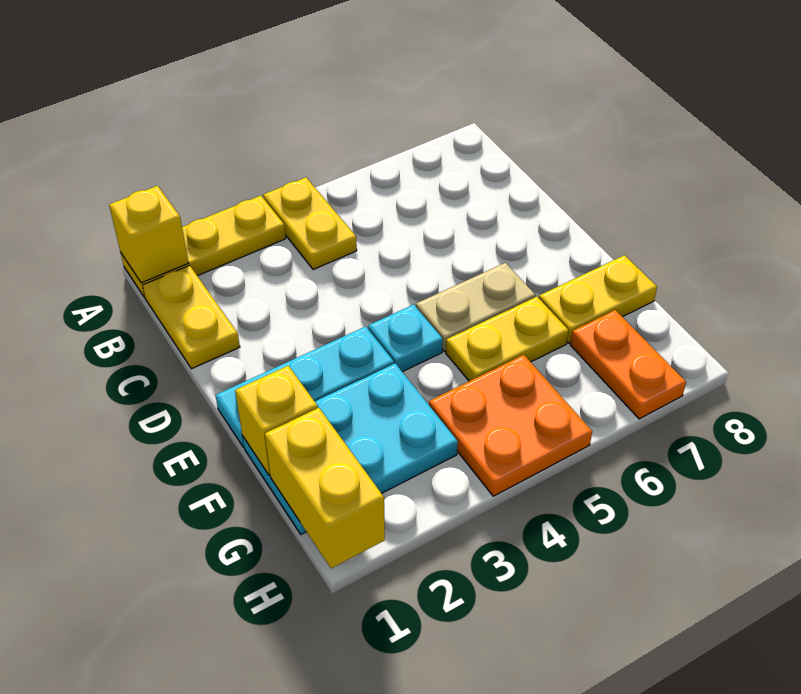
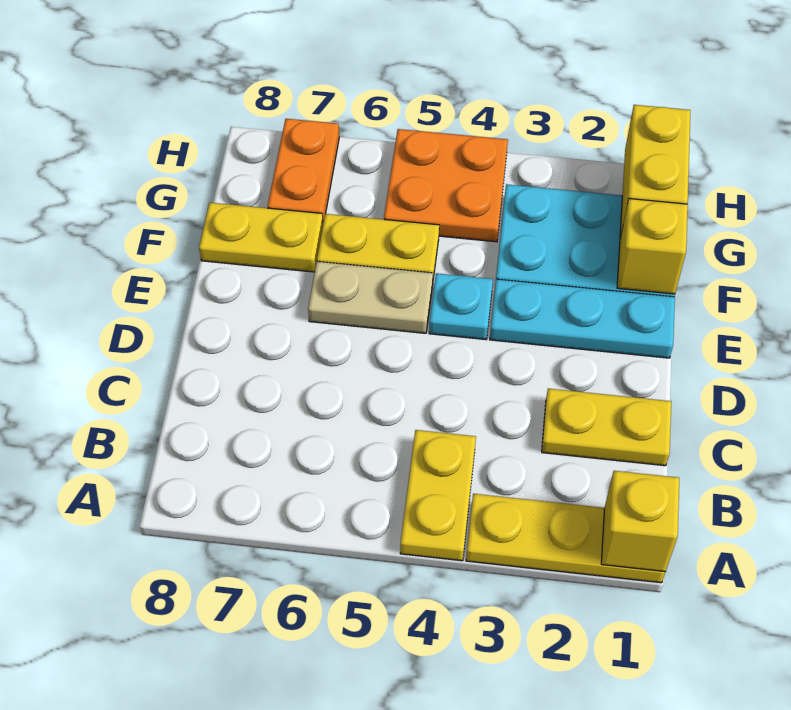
yellow plate B1:C1 level 1 -> yellow plate C1:C2 level 1

